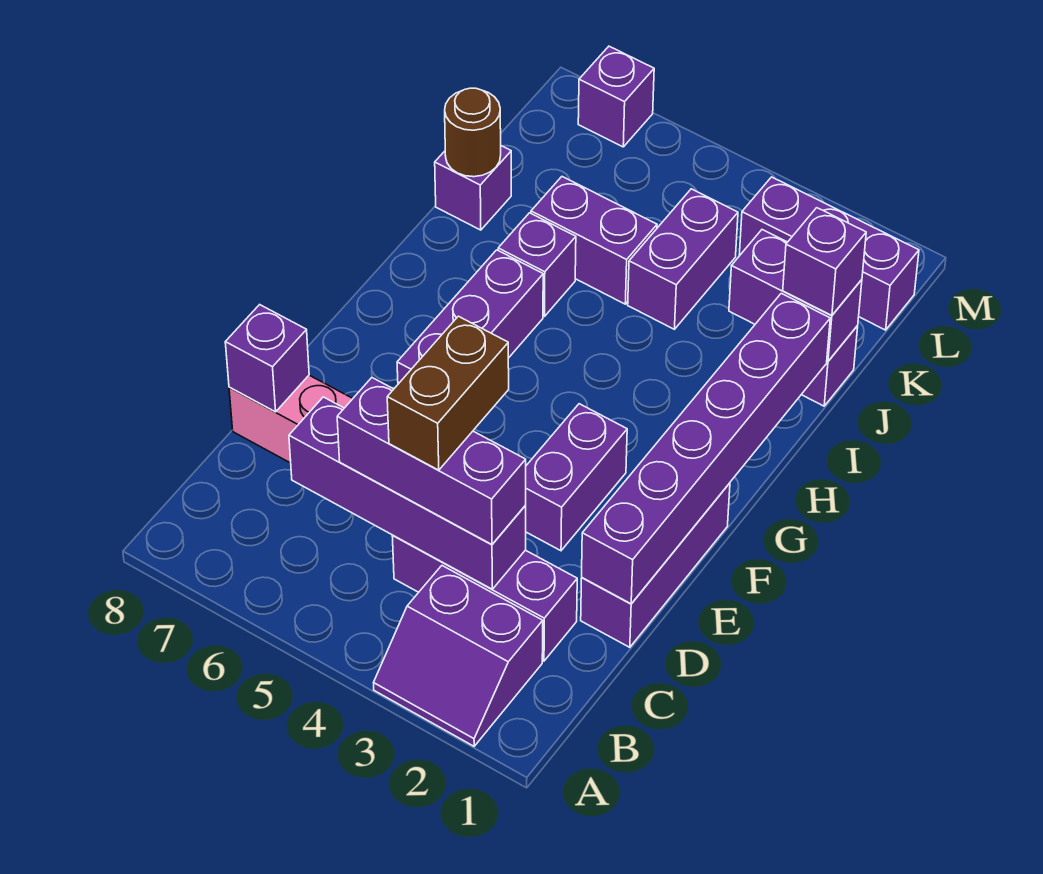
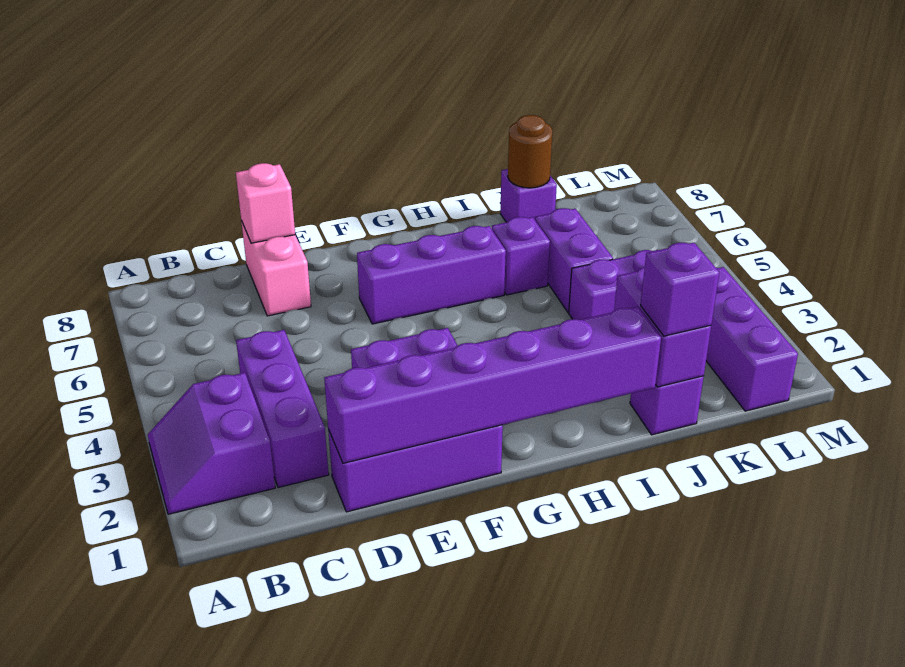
purple brick C3:C6 level 2 -> none
purple brick C3:C5 level 3 -> none
brown brick C4:D4 level 4 -> none
purple brick D8 level 2 -> pink brick D8 level 2
purple brick M7 level 1 -> none

